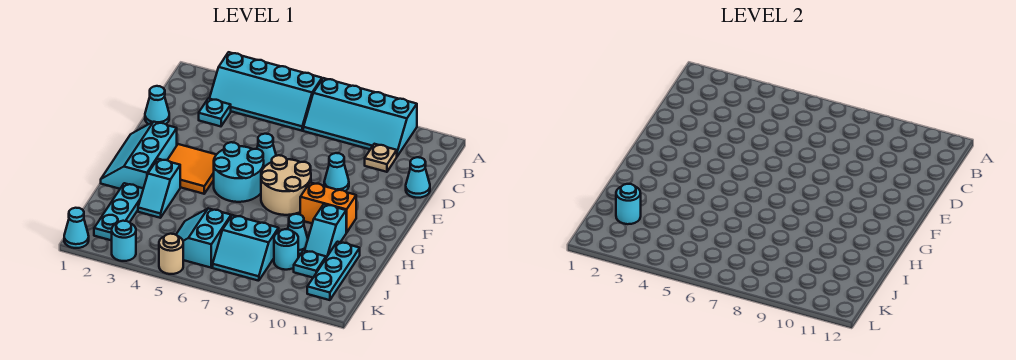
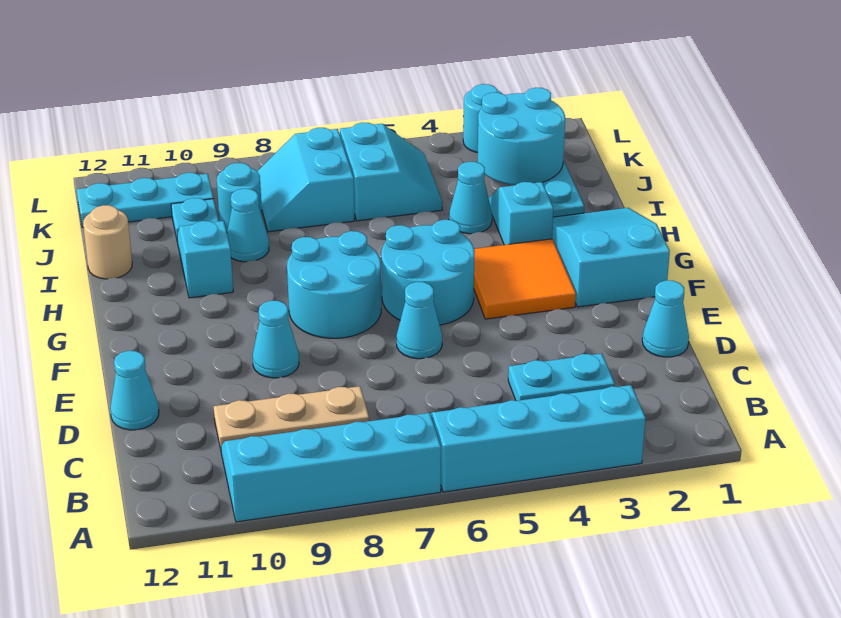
cyan plate C3 level 1 -> cyan plate C3:C4 level 1
tan plate C10 level 1 -> tan plate C8:C10 level 1
cyan slope F1:H2 level 1 top 2 -> cyan slope F1:H2 level 1 top F
tan round brick F7:G8 level 1 -> cyan round brick F7:G8 level 1
orange brick G9:G10 level 1 -> none
cyan plate I11:K11 level 1 -> cyan plate K10:K12 level 1
cyan round brick J2 level 2 -> cyan round brick J2:K3 level 2
cyan slope J7:K8 level 1 top J -> cyan slope J7:K8 level 1 top 7
cyan cone L1 level 1 -> cyan cone I4 level 1
tan round brick L5 level 1 -> tan round brick I12 level 1

